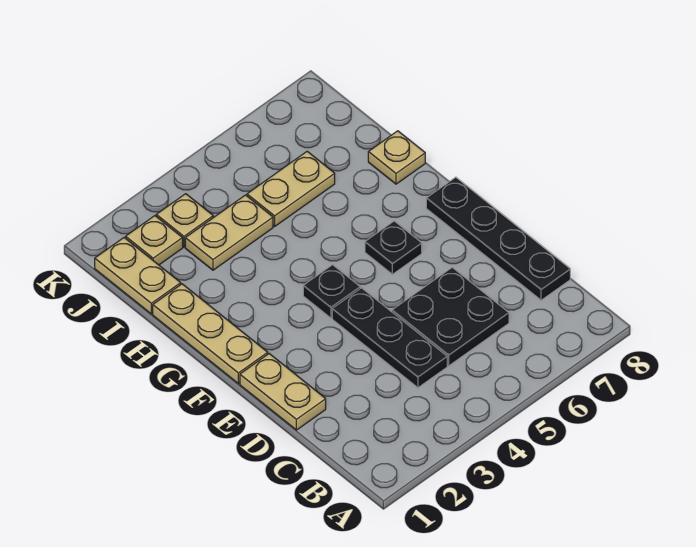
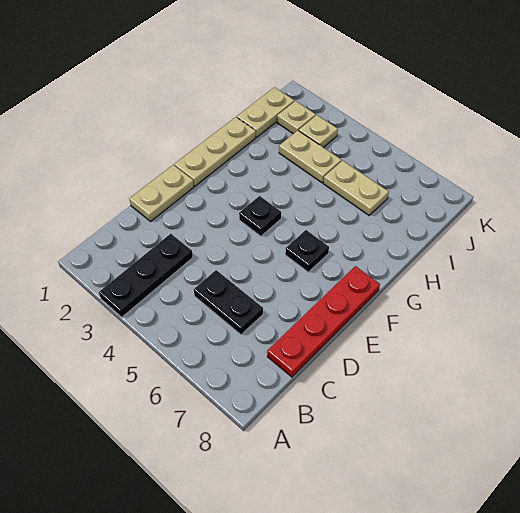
black plate C4:E4 level 1 -> black plate A3:C3 level 1
black plate C5:D6 level 1 -> black plate C5:C6 level 1
black plate C8:F8 level 1 -> red plate C8:F8 level 1
tan plate H8 level 1 -> none

